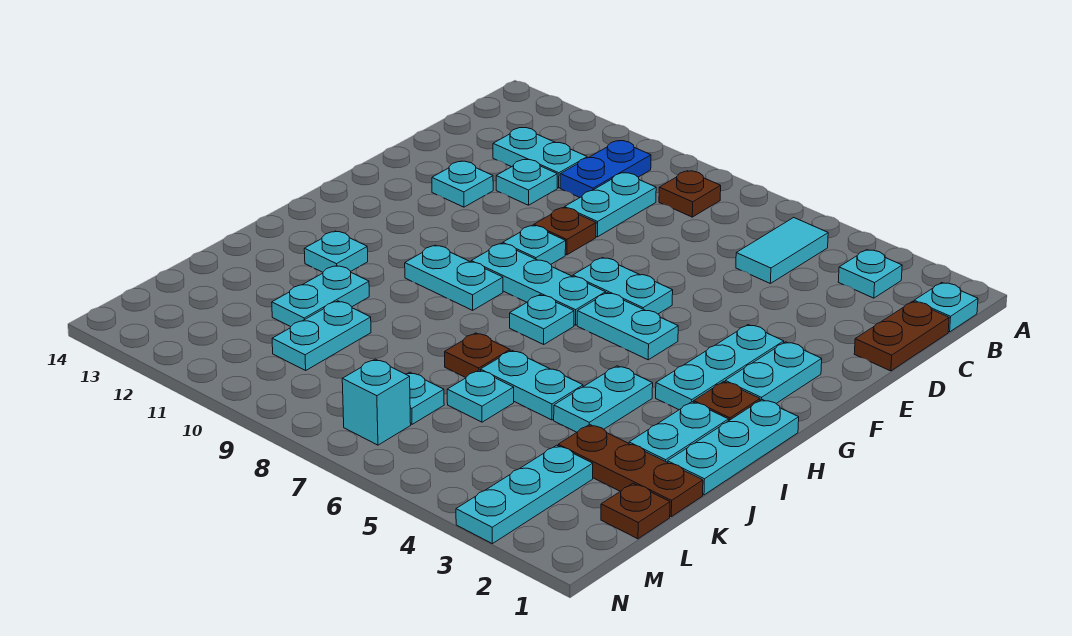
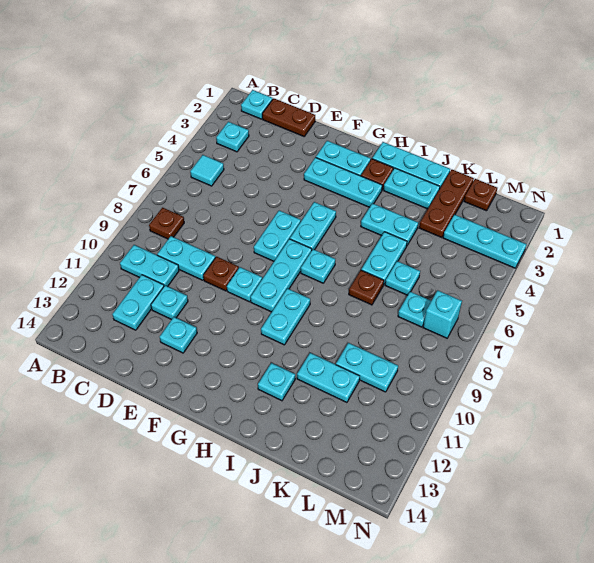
cyan tile B5:C5 level 1 -> cyan tile B5 level 1
blue plate B10:C10 level 1 -> cyan plate B10:C10 level 1

